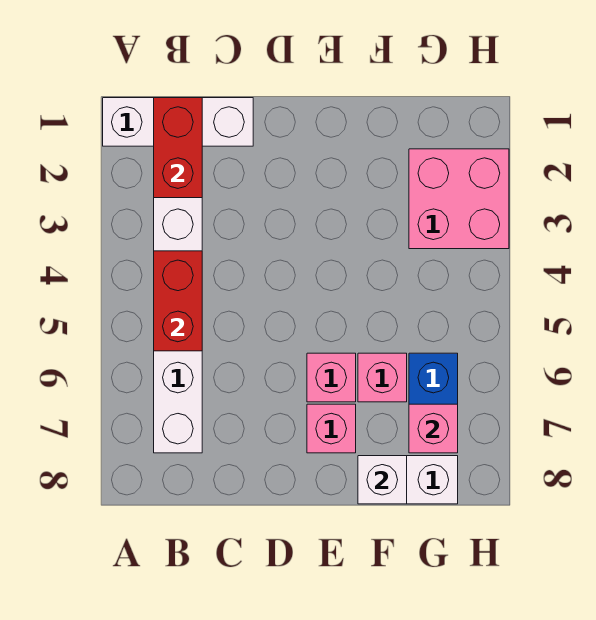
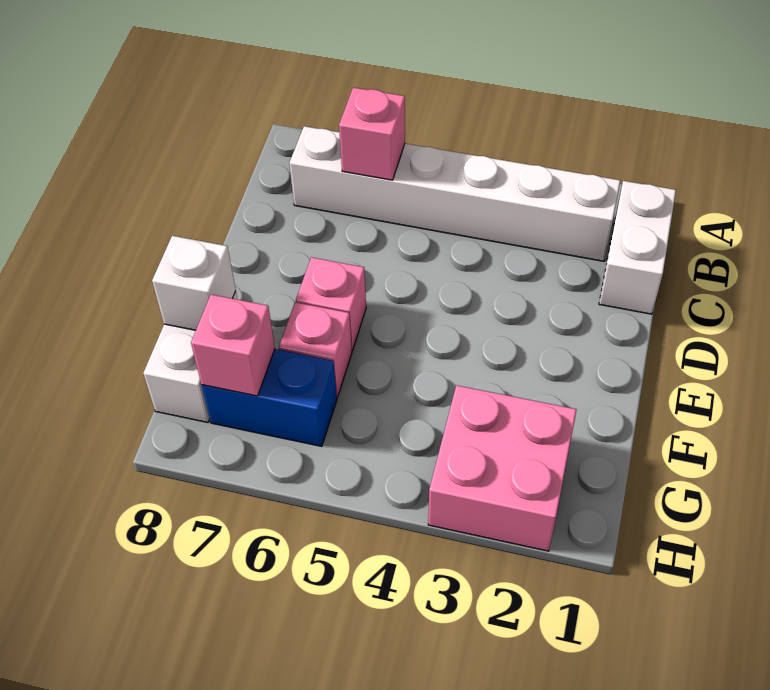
white brick A1:C1 level 1 -> white brick B1:C1 level 1
red brick B1:B2 level 2 -> none
red brick B4:B5 level 2 -> none
pink brick E7 level 1 -> pink brick B6 level 2

